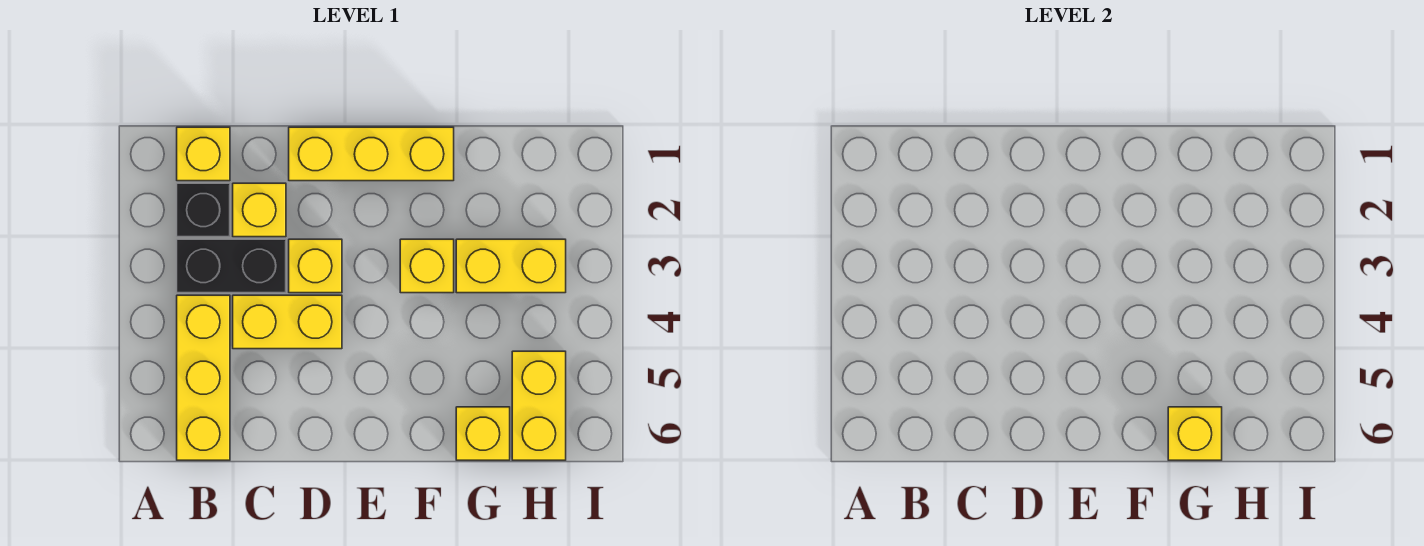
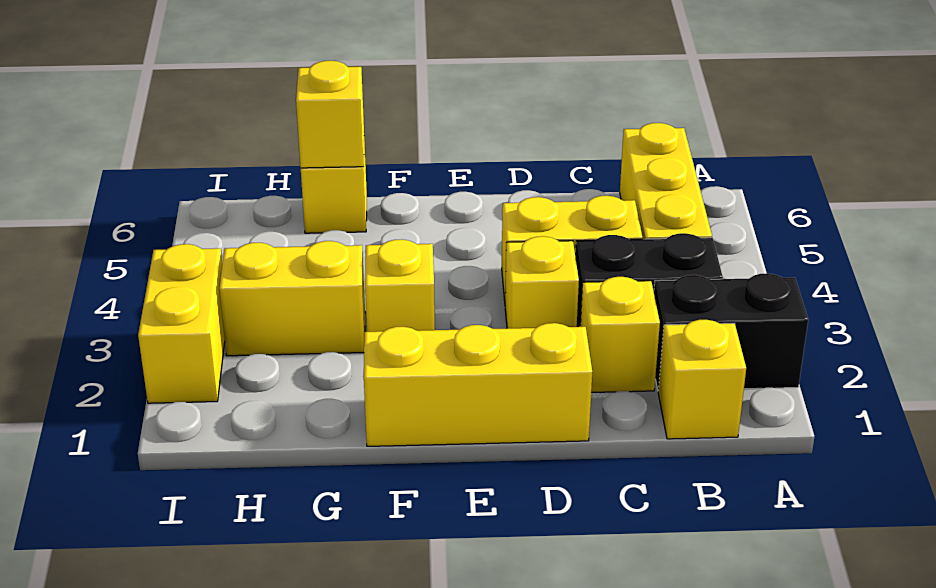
black brick B2 level 1 -> black brick A2:B2 level 1
yellow brick H5:H6 level 1 -> yellow brick I2:I3 level 1

